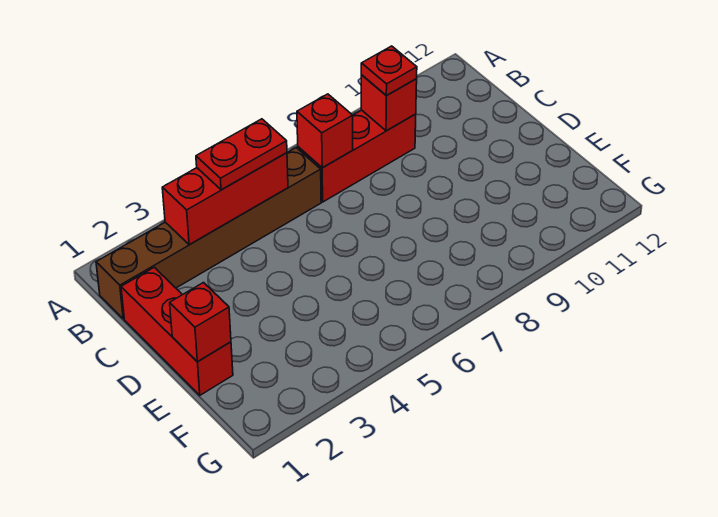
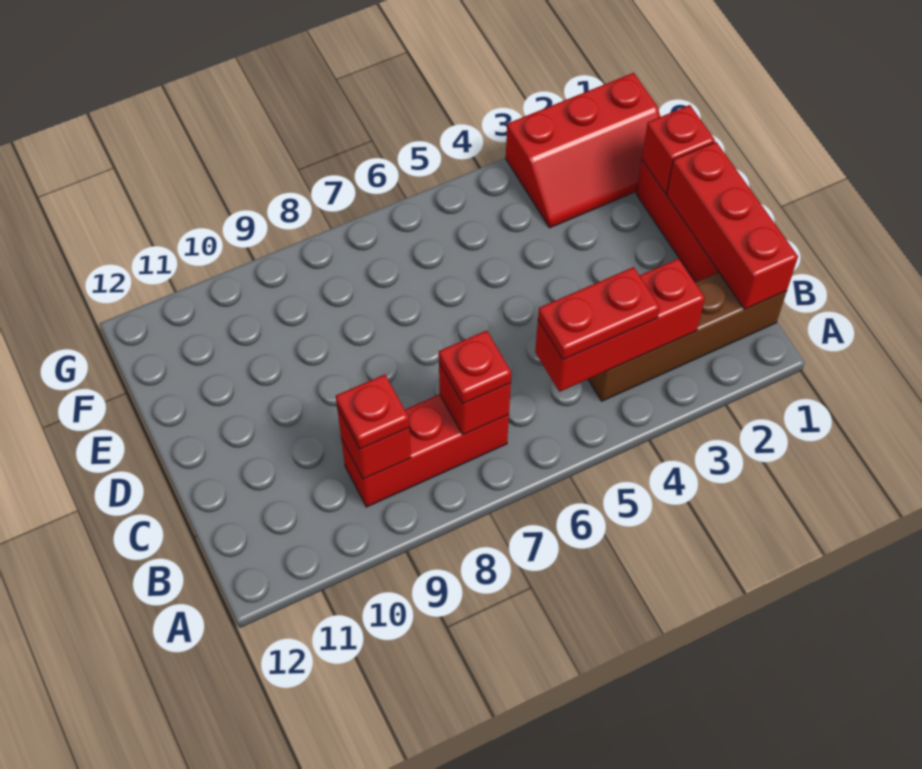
brown brick B1:B6 level 1 -> brown brick B1:B4 level 1
none -> red brick B1:D1 level 2
none -> red plate B7 level 3
none -> red slope F1:G3 level 1 top G

